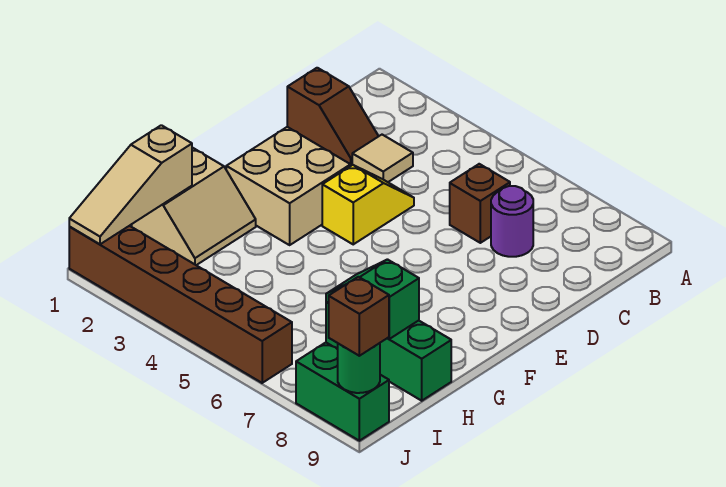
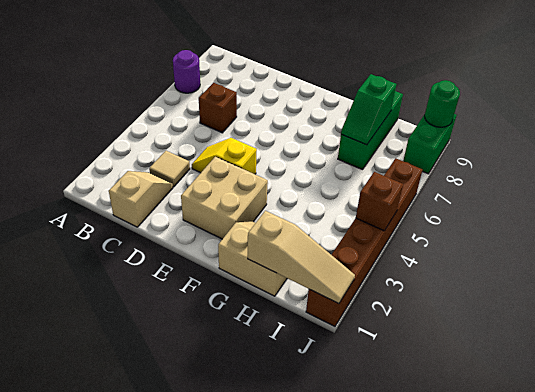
brown slope C1:C2 level 1 top 1 -> tan slope C1:C2 level 1 top 1
purple round brick C7 level 1 -> purple round brick A7 level 1
brown brick J9 level 3 -> brown brick J4 level 2

